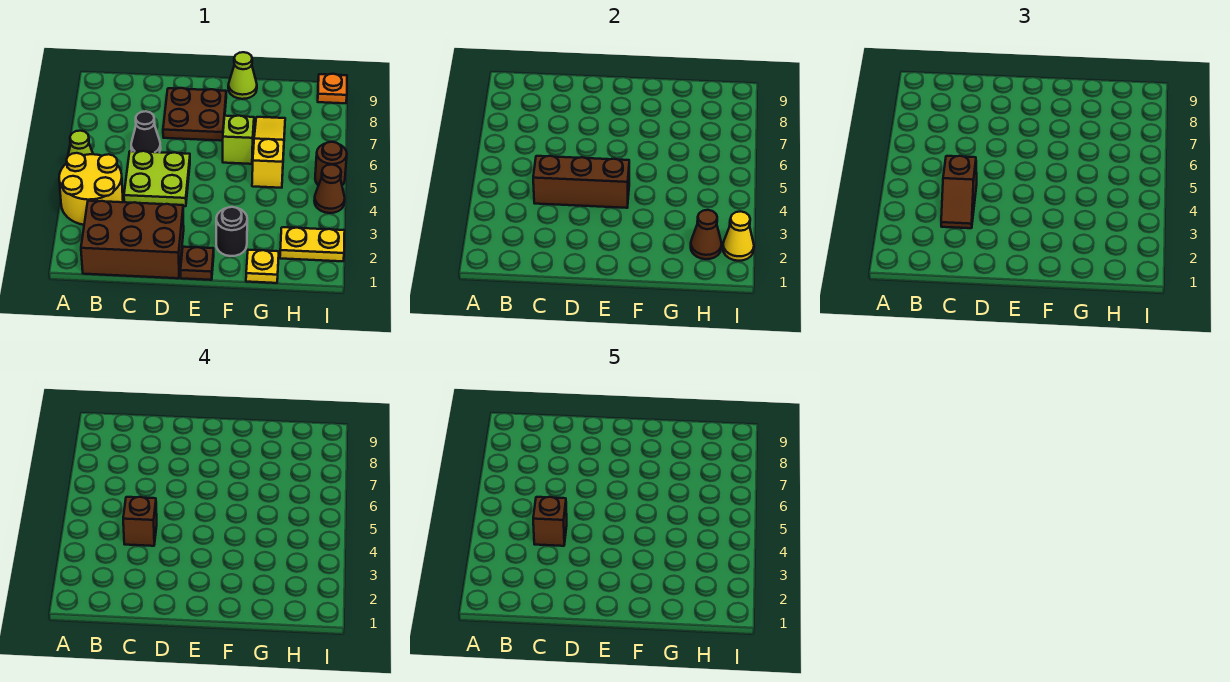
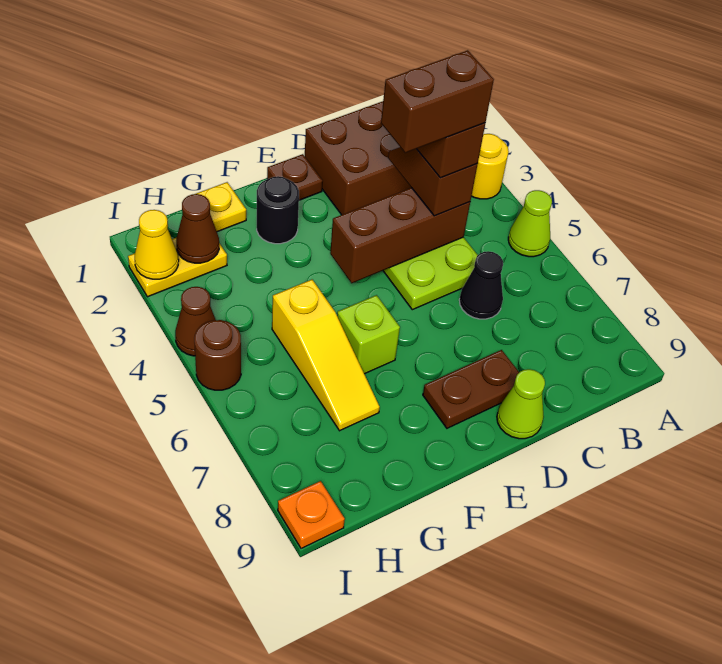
yellow round brick A3:B4 level 1 -> yellow round brick A3 level 1
brown brick C4 level 5 -> brown brick C4:D4 level 5
brown plate D7:E8 level 1 -> brown plate D8:E8 level 1
lime cone F9 level 1 -> lime cone D9 level 1

